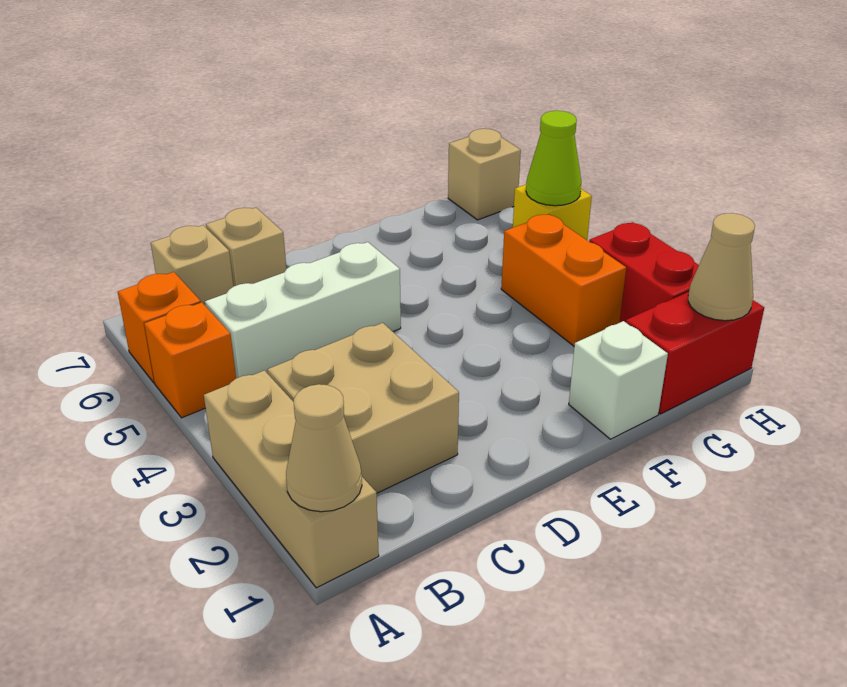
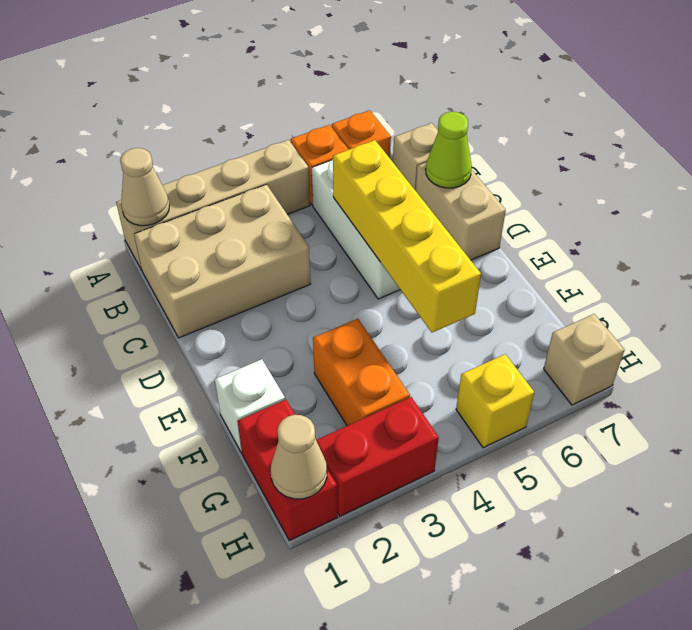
tan brick A1:A3 level 1 -> tan brick A1:A4 level 1
tan brick B2:C3 level 1 -> tan brick B1:C3 level 1
none -> yellow brick C5:F5 level 2
tan brick C7 level 1 -> tan brick C7:D7 level 1
orange brick G3:G4 level 1 -> orange brick F3:G3 level 1
lime cone H5 level 2 -> lime cone C7 level 2

